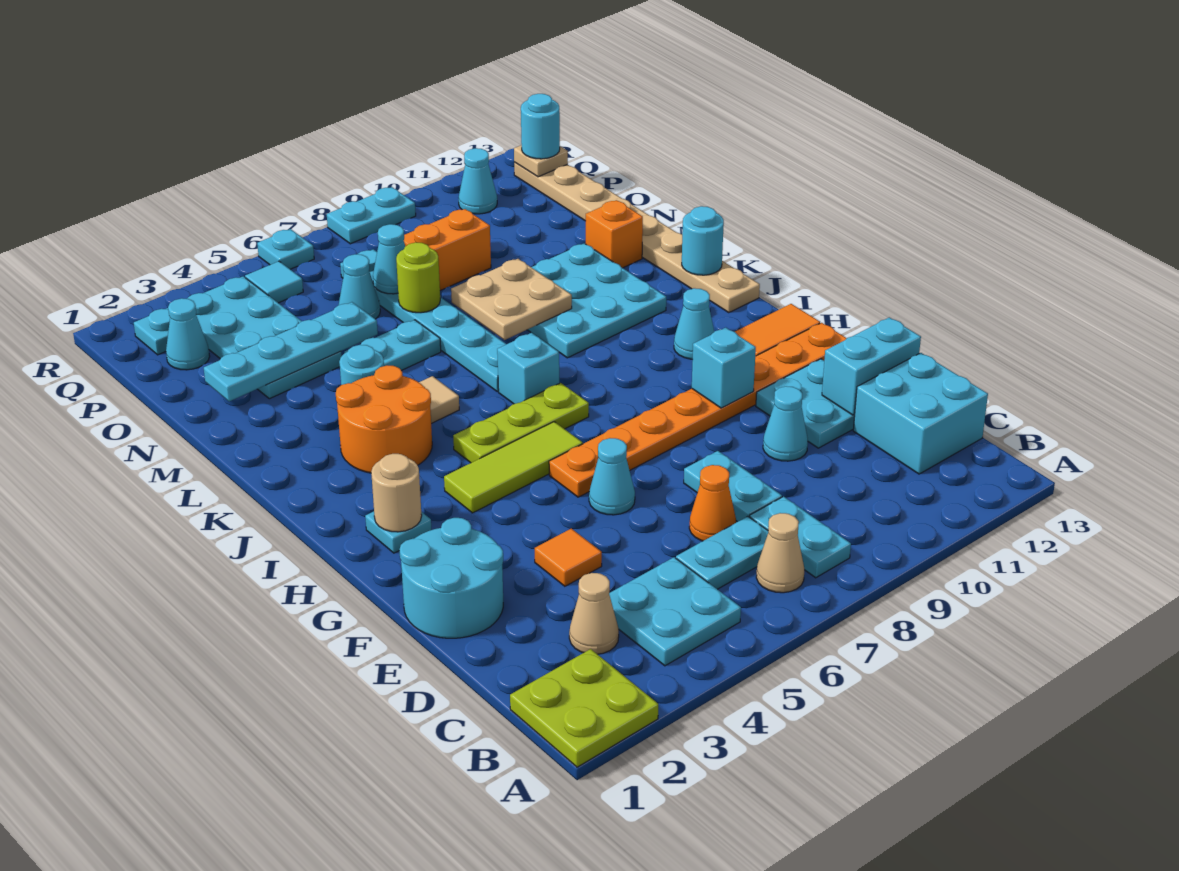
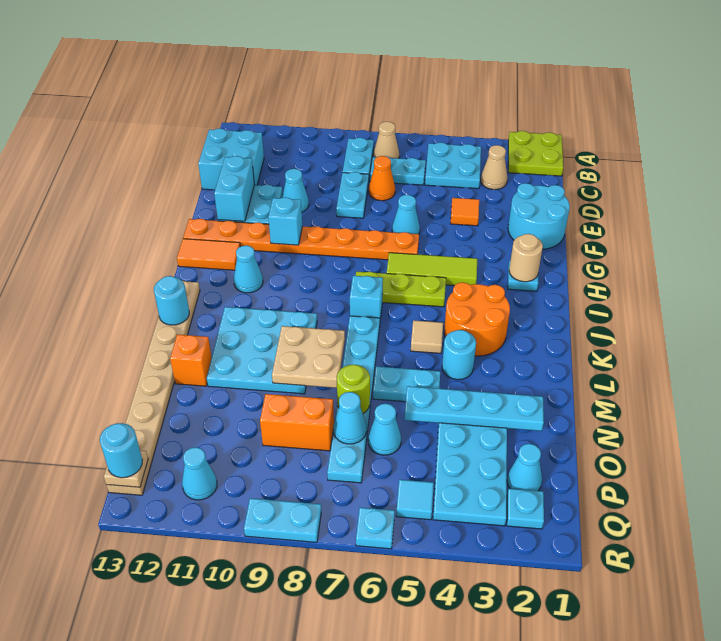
cyan brick E12:E13 level 2 -> cyan brick E12:F12 level 2

